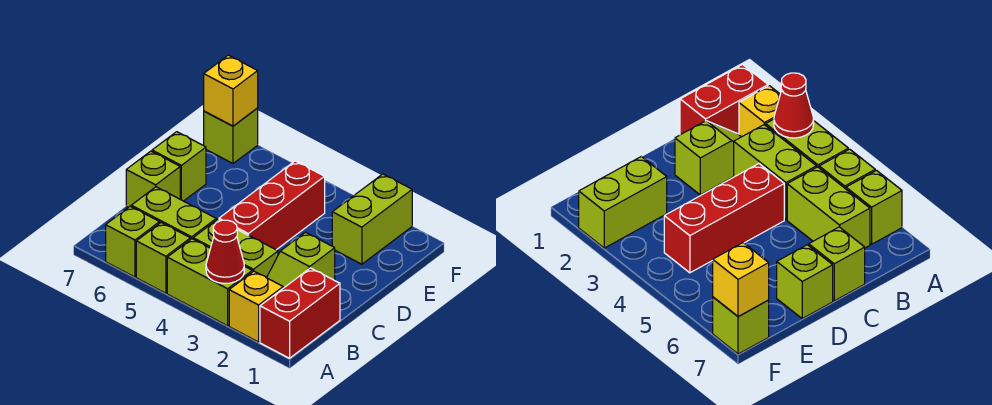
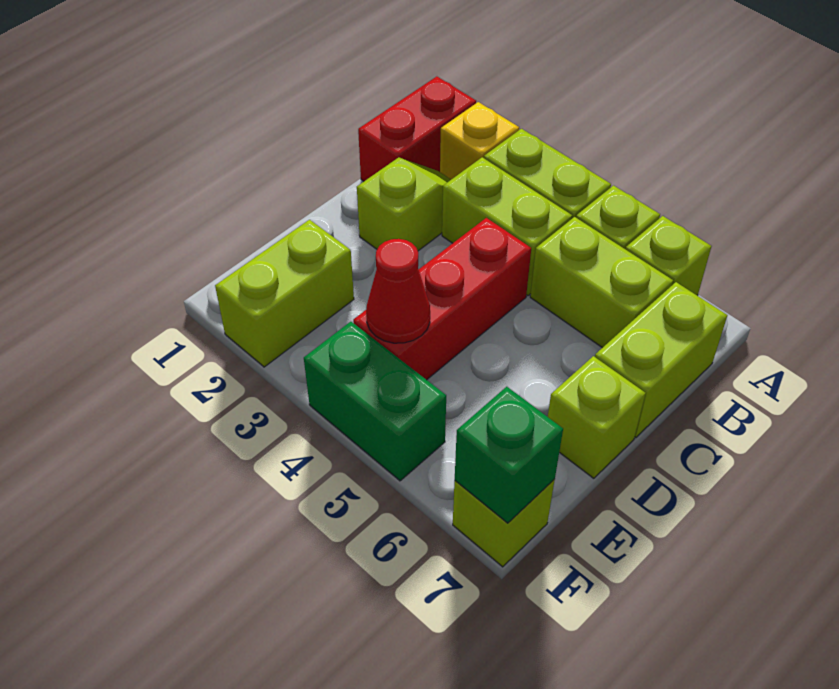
red cone A3 level 2 -> red cone E4 level 2
lime brick C7 level 1 -> lime brick B7:C7 level 1
none -> green brick F4:F5 level 1
yellow brick F7 level 2 -> green brick F7 level 2

